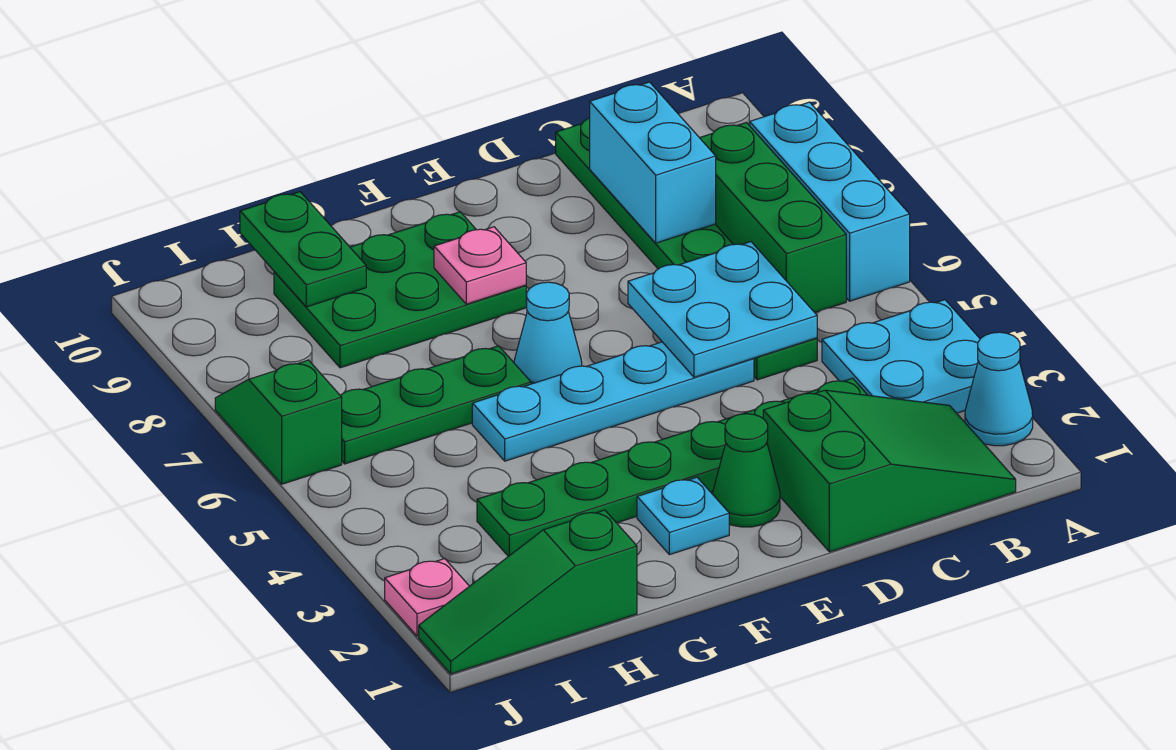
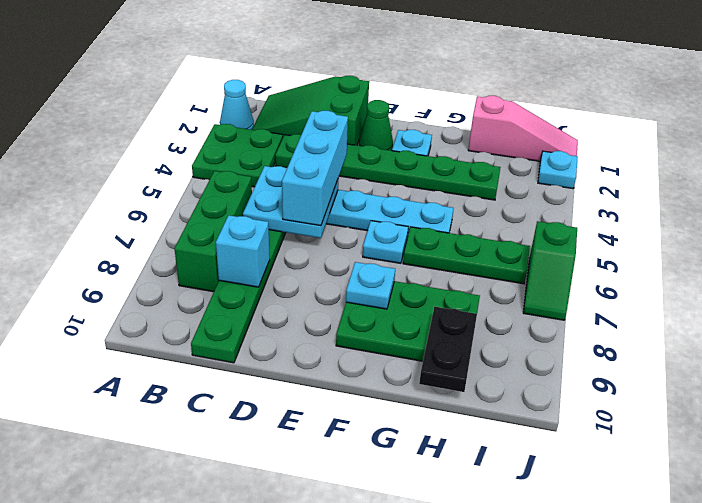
cyan plate A3:B4 level 1 -> green plate A3:B4 level 1
cyan brick A6:A8 level 1 -> cyan brick D4:D6 level 3
cyan brick C8:C9 level 2 -> cyan brick C8 level 2
cyan cone F6 level 1 -> cyan plate F6 level 1
pink plate F8 level 2 -> cyan plate F8 level 2
green slope H1:J1 level 1 top H -> pink slope H1:J1 level 1 top H
green plate H9:H10 level 2 -> black plate H9:H10 level 2
pink plate J2 level 1 -> cyan plate J2 level 1

